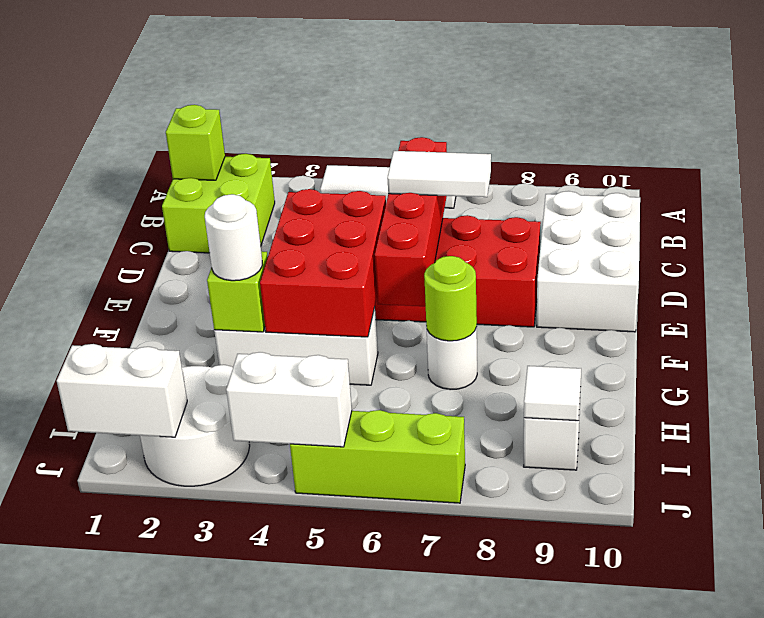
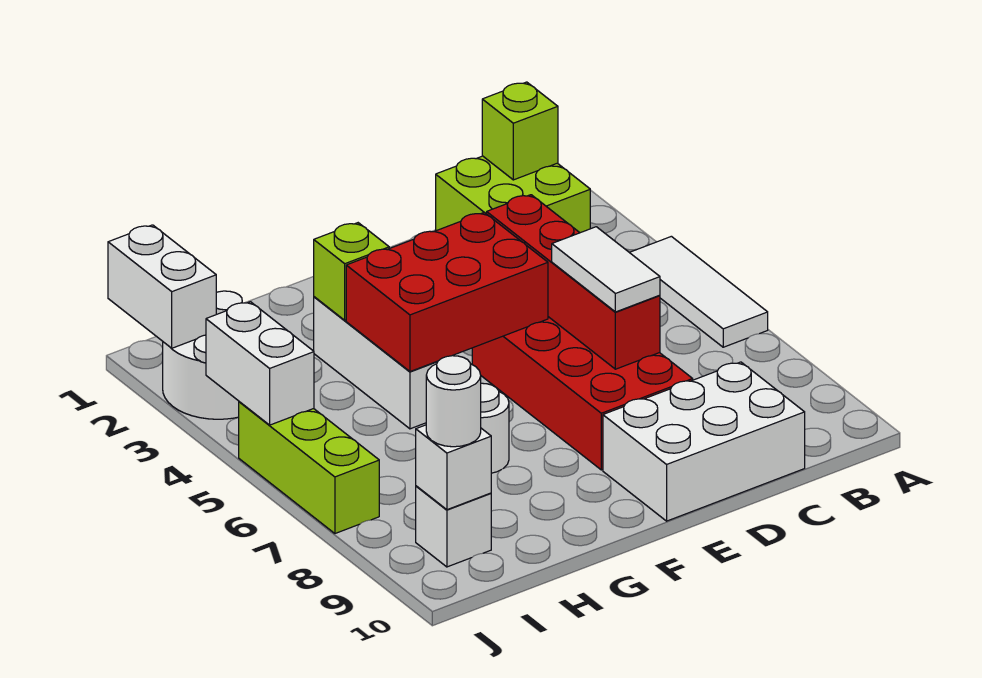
red brick C6:F6 level 2 -> red brick D4:D7 level 2
white round brick G3 level 3 -> white round brick I9 level 3
lime round brick G7 level 2 -> none
white tile I9 level 2 -> white brick I9 level 2

